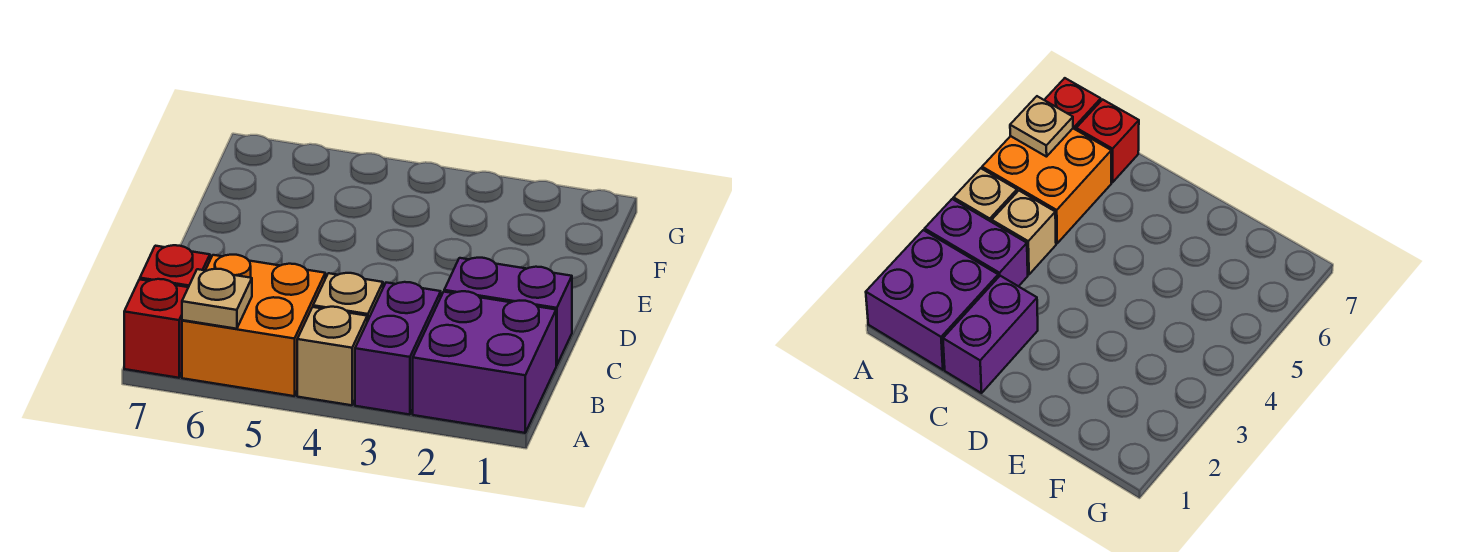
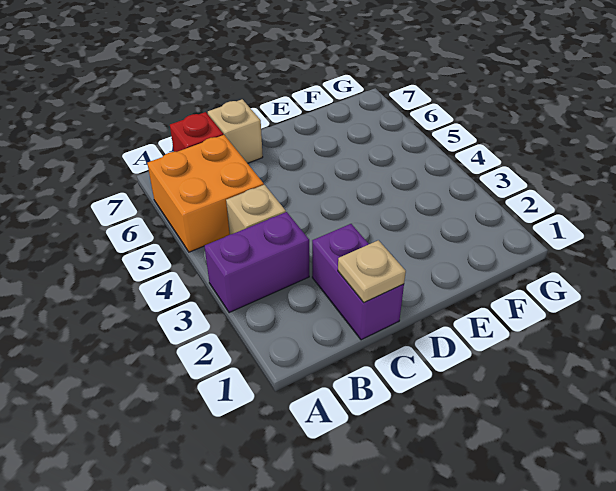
purple brick A1:B2 level 1 -> none
tan brick A4 level 1 -> tan brick C7 level 1
tan plate A6 level 2 -> tan plate C1 level 2
red brick A7 level 1 -> none

